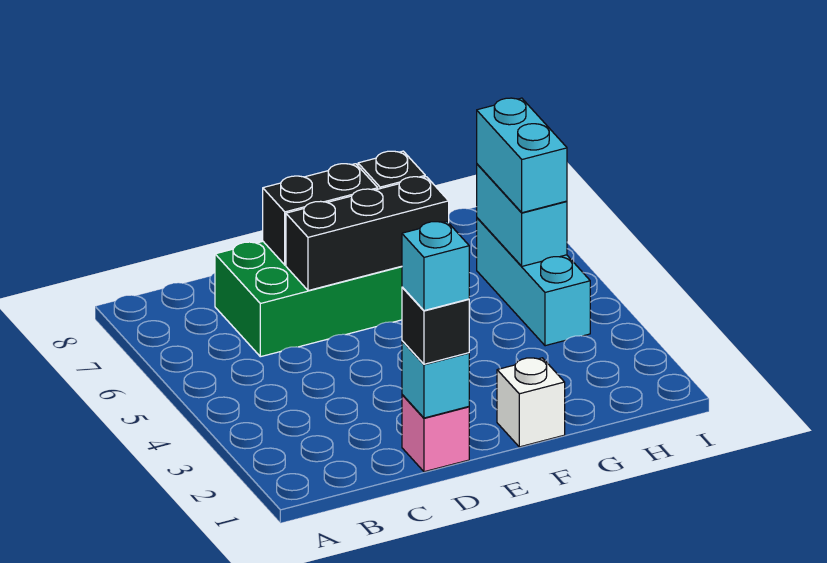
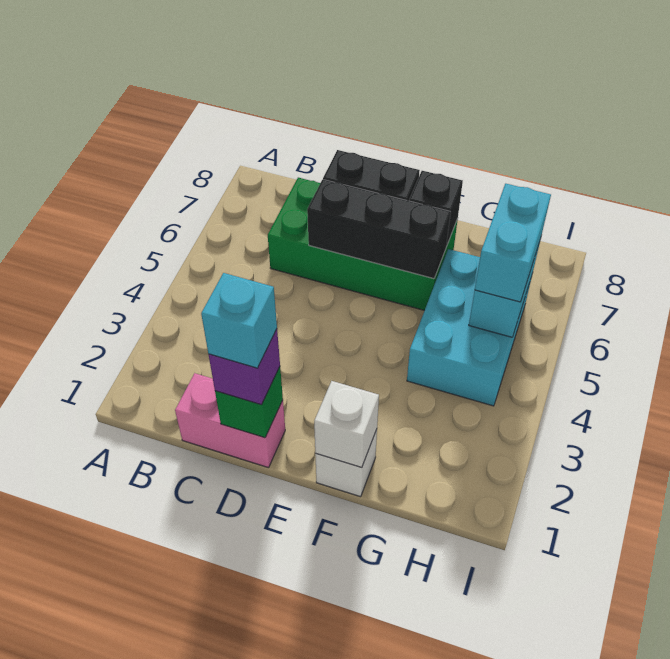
pink brick D1 level 1 -> pink brick C1:D1 level 1
cyan brick D1 level 2 -> green brick D1 level 2
black brick D1 level 3 -> purple brick D1 level 3
none -> white brick F1 level 2
cyan brick H4:H6 level 1 -> cyan brick G4:H6 level 1

